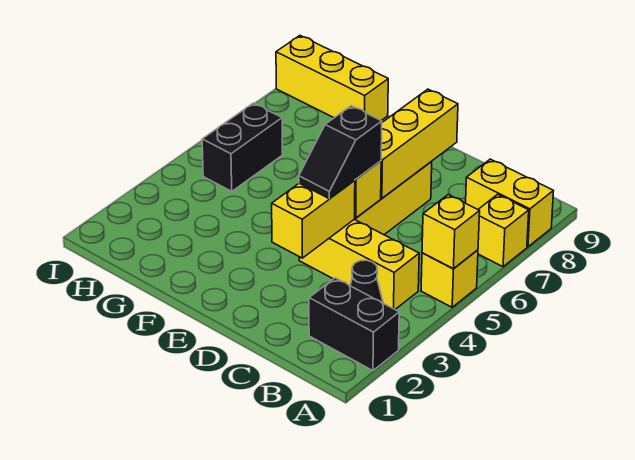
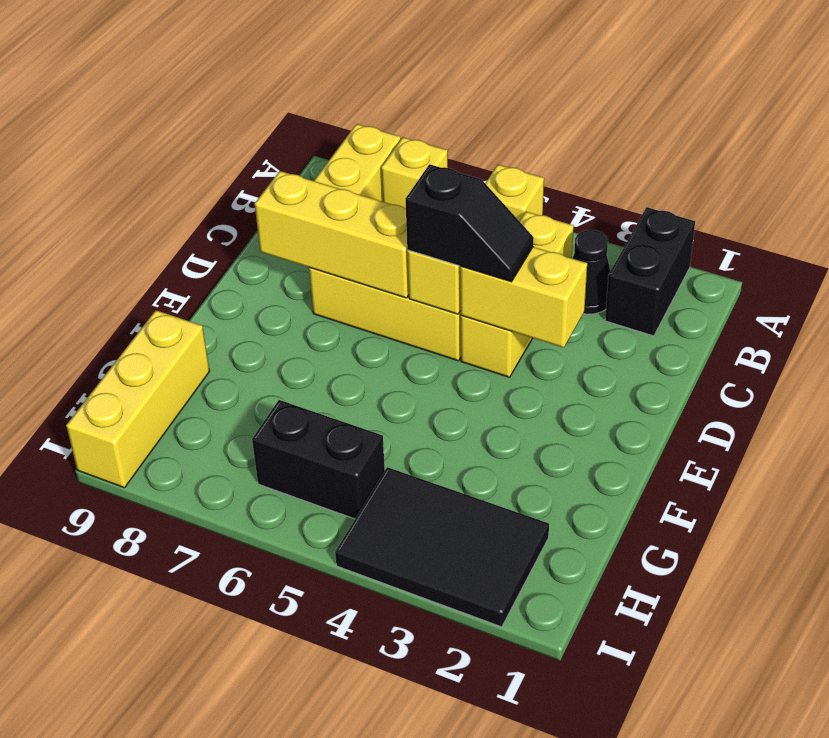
yellow brick A5 level 2 -> none
none -> black tile H2:I4 level 1

